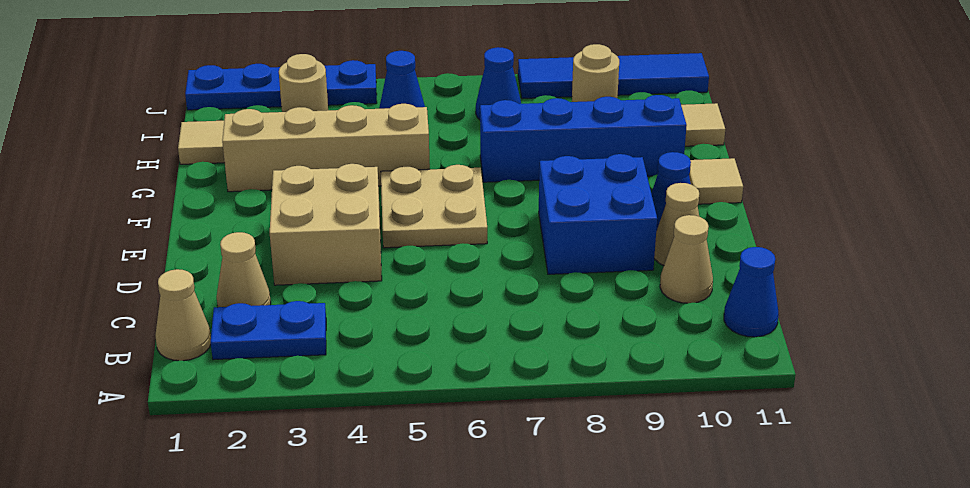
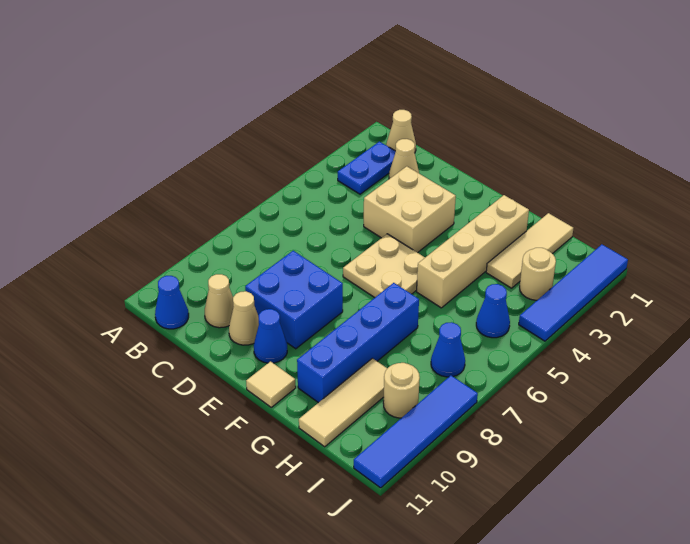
blue plate J1:J4 level 1 -> blue tile J1:J4 level 1

